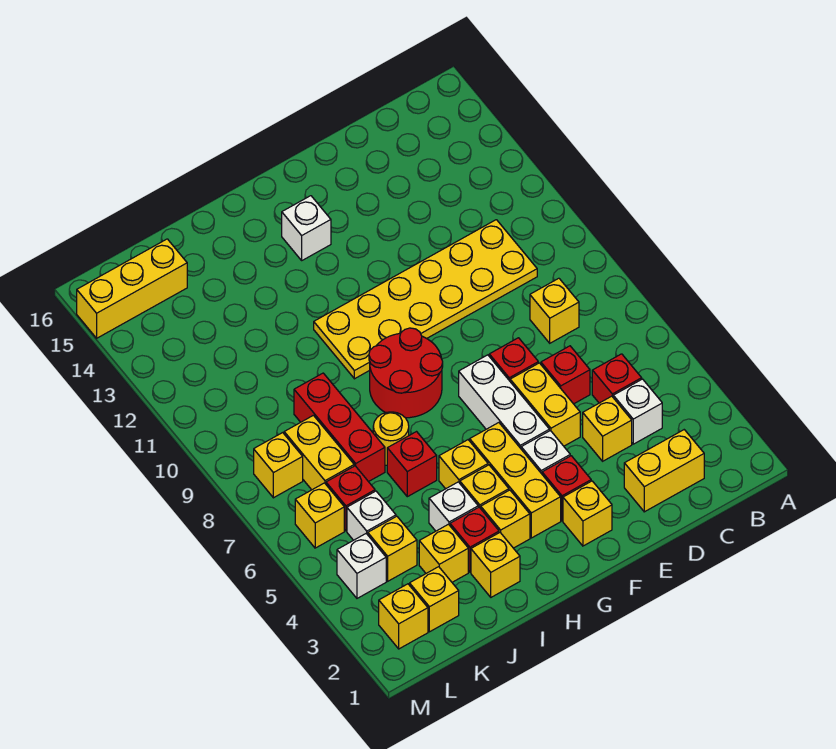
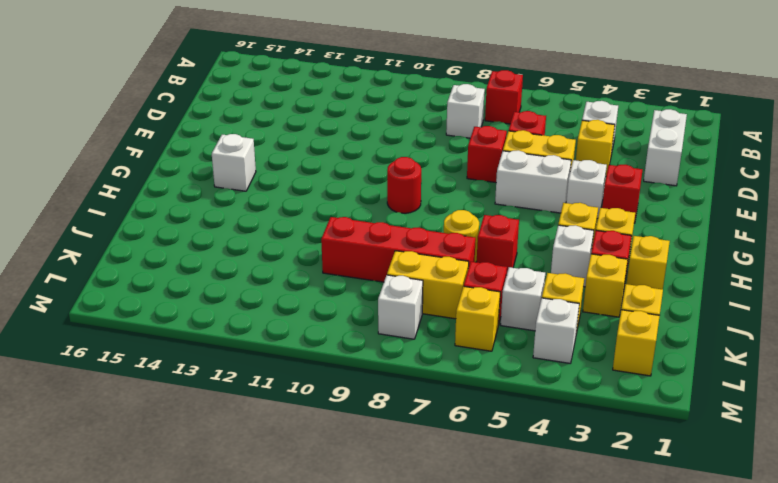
yellow brick C2:D2 level 1 -> white brick C2:D2 level 1
red brick C5 level 1 -> red brick B7 level 1
yellow brick C8 level 1 -> white brick C8 level 1
yellow plate C10:H11 level 1 -> none
yellow brick F2 level 1 -> none
white brick F5:F7 level 1 -> white brick F5:F6 level 1
yellow brick G3:G5 level 1 -> none
red round brick G8:H9 level 1 -> red round brick G9 level 1
yellow brick H5 level 1 -> none
red brick J7:J9 level 1 -> red brick J7:J10 level 1
yellow brick K15:M15 level 1 -> none
yellow brick L8 level 1 -> white brick L8 level 1

